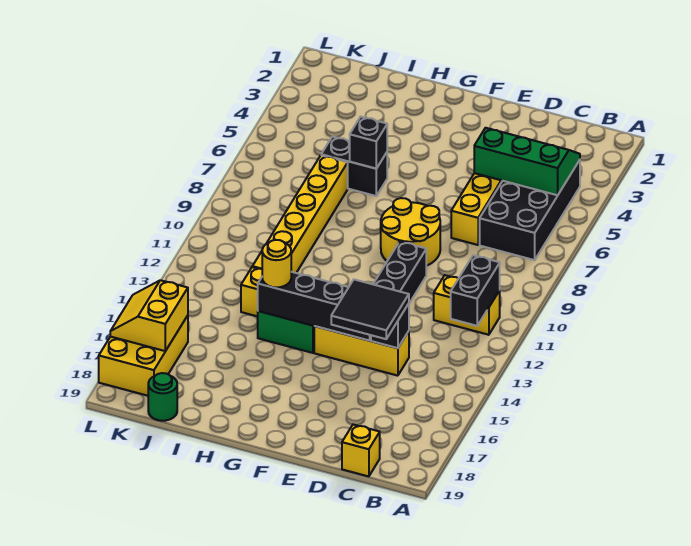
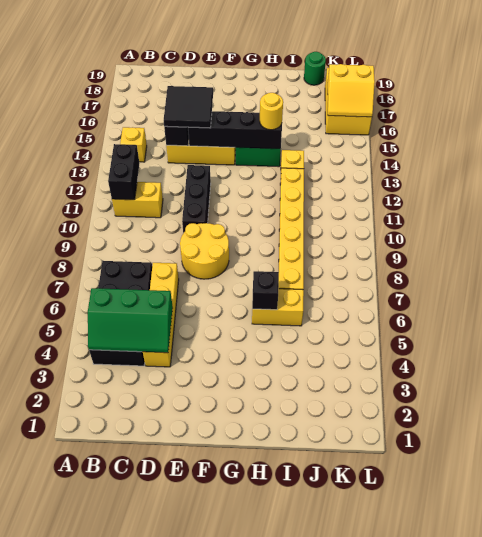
yellow brick C19 level 1 -> yellow brick B14 level 1
black brick H6:I6 level 1 -> yellow brick H6:I6 level 1
yellow slope K16:L17 level 2 top K -> yellow slope K16:L17 level 2 top 17

